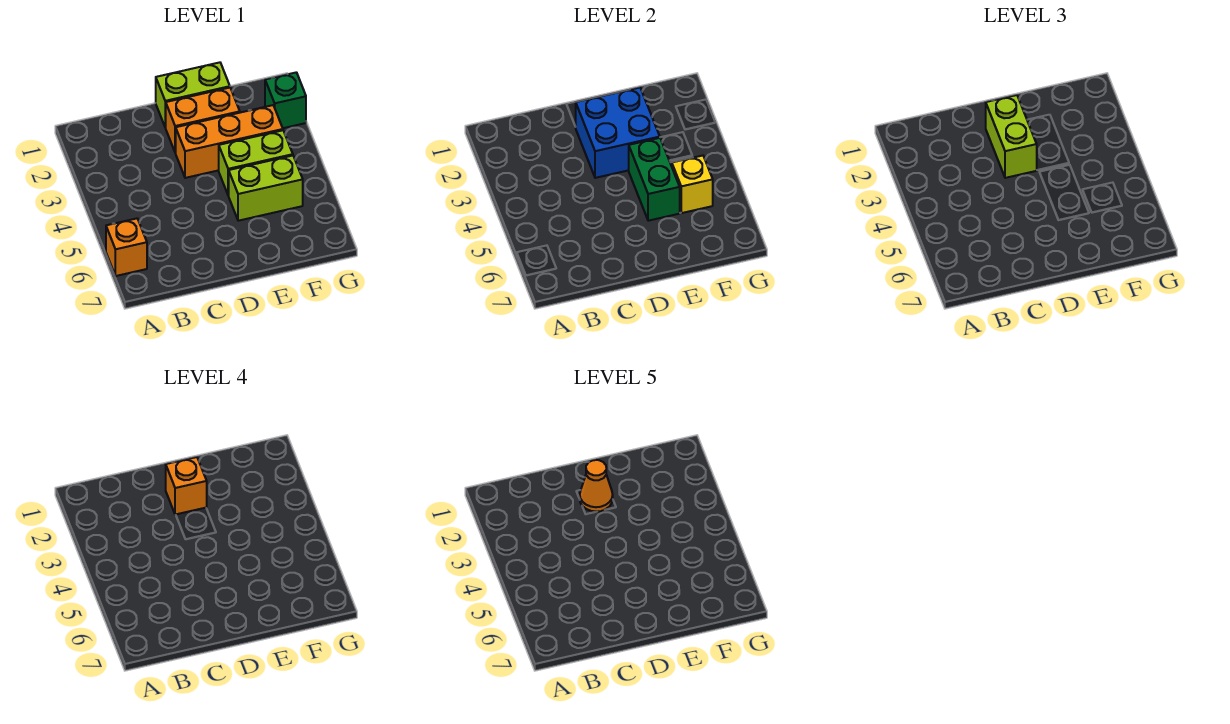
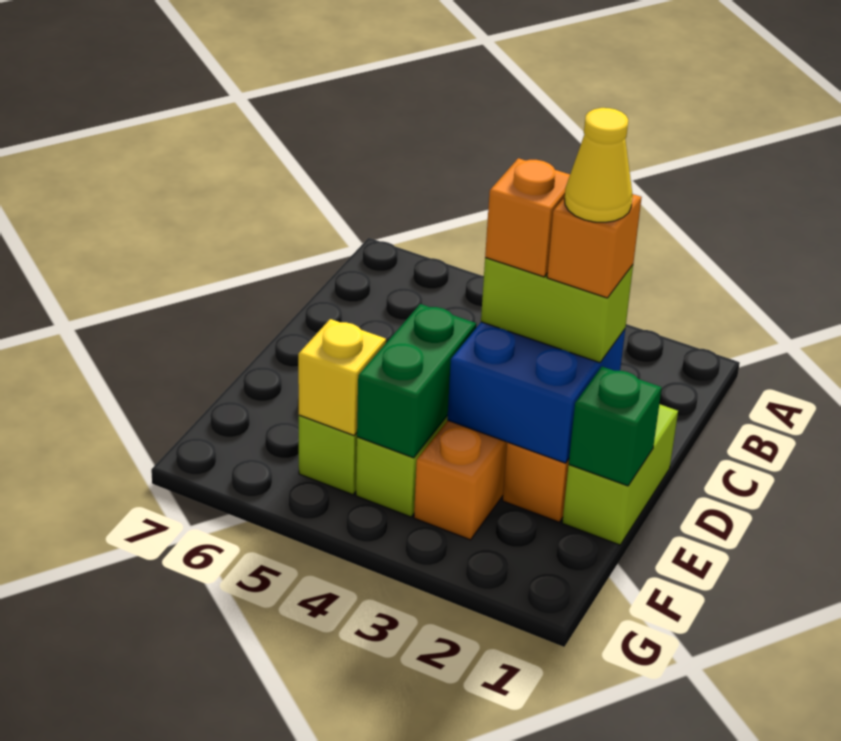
orange brick A6 level 1 -> orange brick D3 level 4
orange cone D2 level 5 -> yellow cone D2 level 5
green brick E4:E5 level 2 -> green brick E4:F4 level 2
green brick G2 level 1 -> green brick E1 level 2

